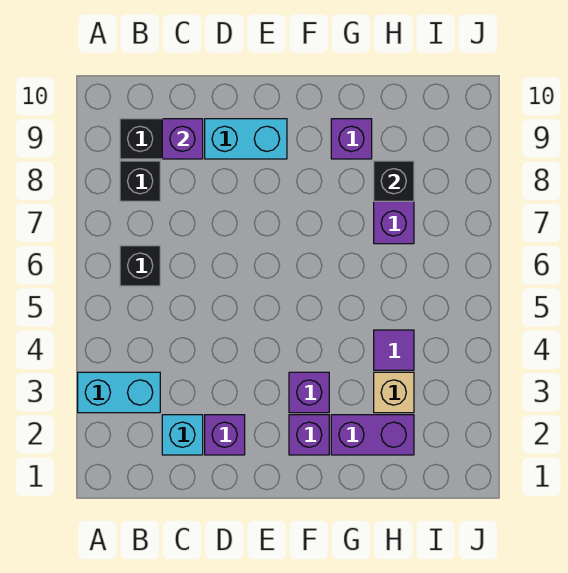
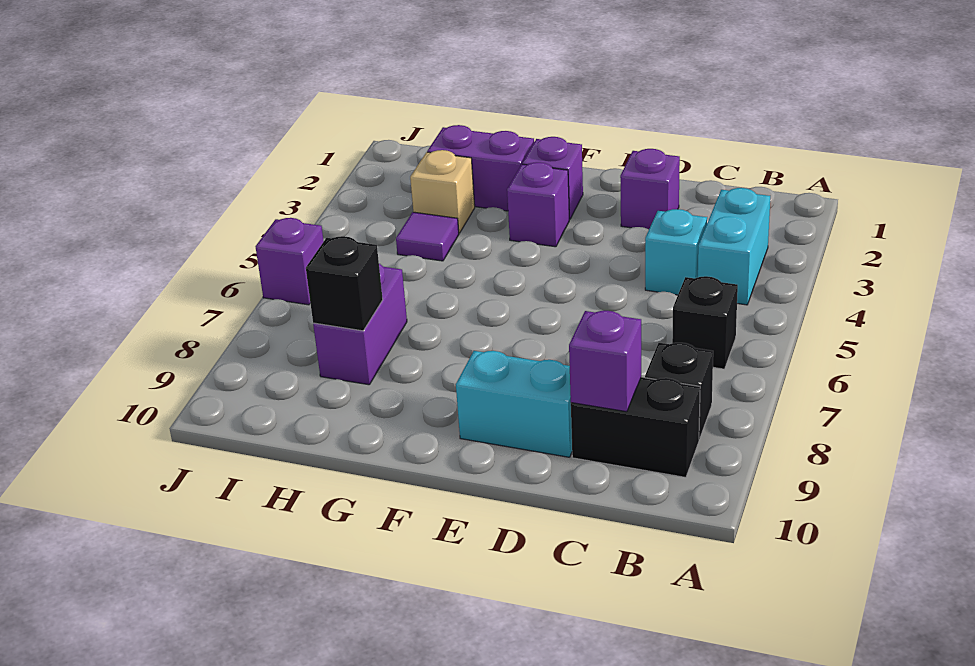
cyan brick A3:B3 level 1 -> cyan brick B3:B4 level 1
cyan brick C2 level 1 -> cyan brick C4 level 1
purple brick G9 level 1 -> purple brick J6 level 1

